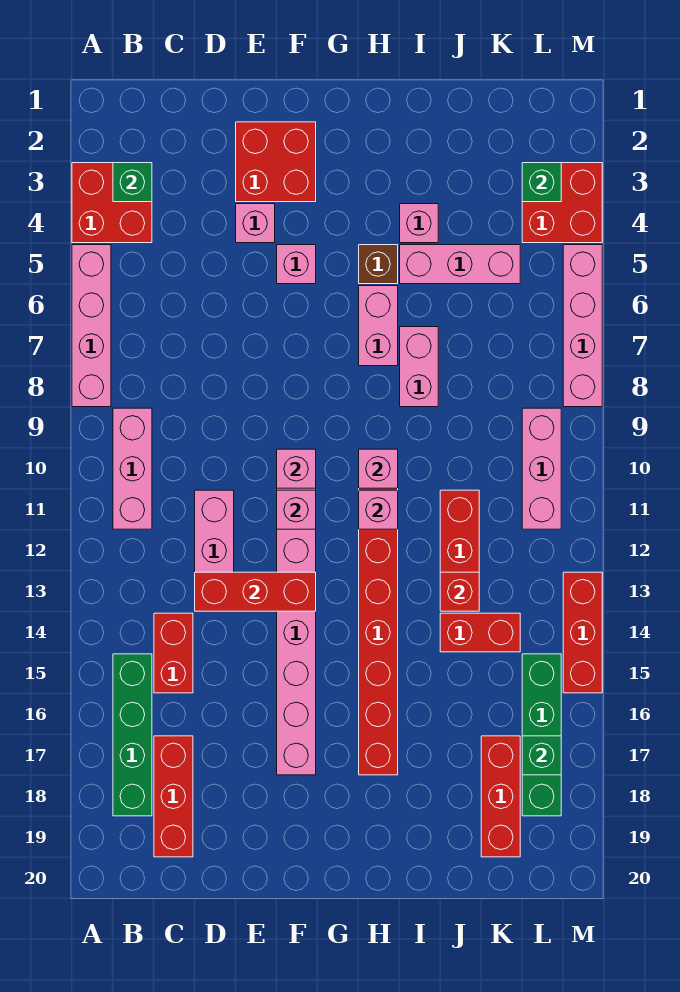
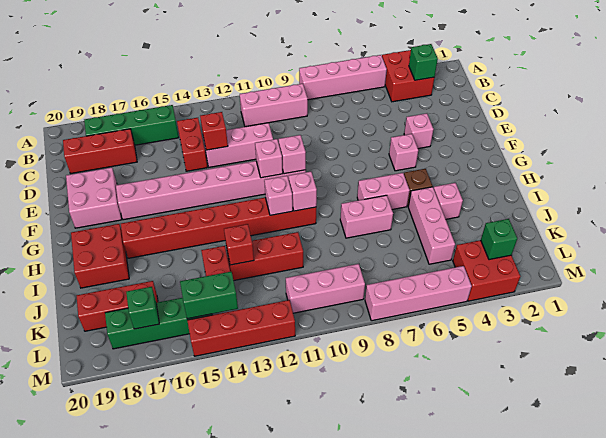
red brick C14:C15 level 1 -> red brick C14:D14 level 1
red brick D13:F13 level 2 -> red brick D13 level 2
red brick E2:F3 level 1 -> red brick H18:I19 level 1
none -> pink brick E18:F19 level 1
none -> green brick L14:L15 level 2
red brick M13:M15 level 1 -> red brick M12:M15 level 1

